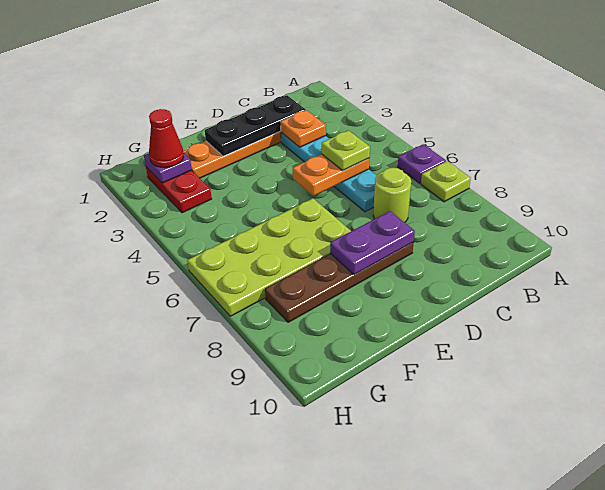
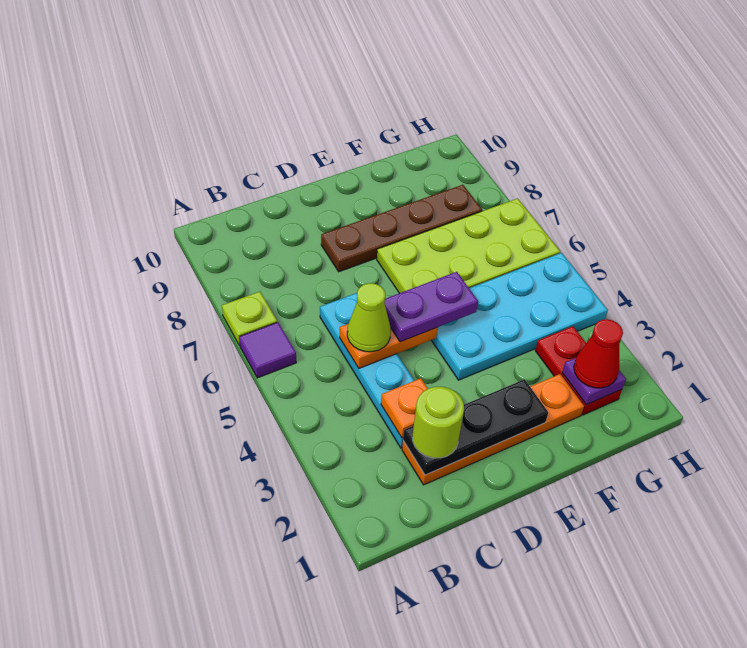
purple plate A6 level 1 -> purple tile A6 level 1
lime plate C5 level 3 -> lime cone C5 level 3
lime round brick C7 level 1 -> lime round brick C2 level 3
purple plate D8:E8 level 2 -> purple plate D5:E5 level 3
none -> cyan plate E4:H5 level 1

